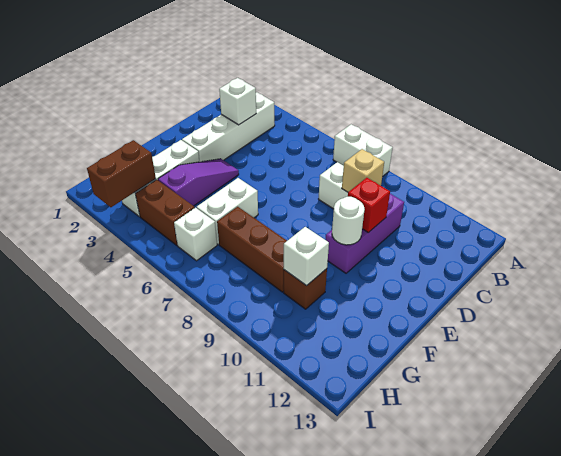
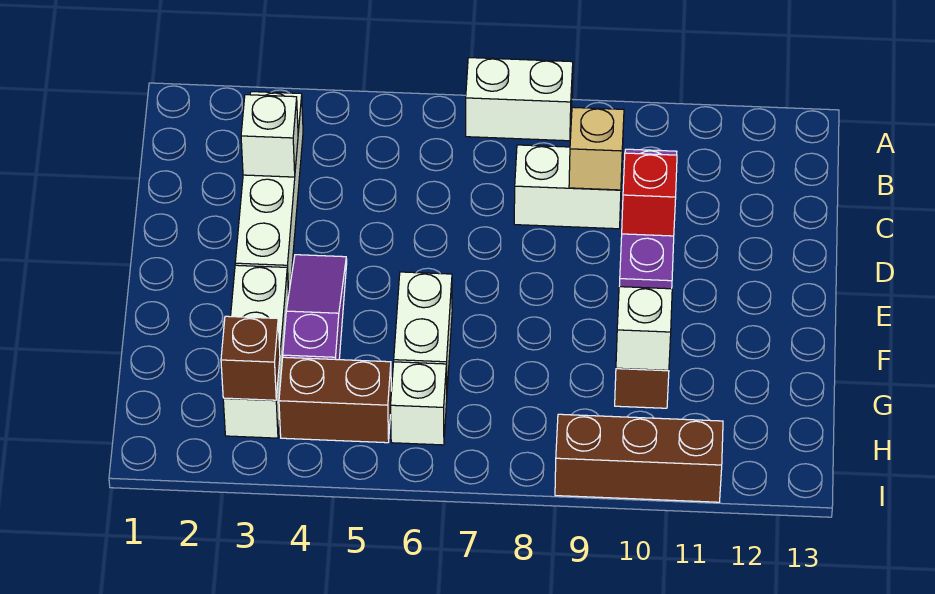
white round brick E10 level 2 -> none
brown brick G7:G9 level 1 -> brown brick I9:I11 level 1
brown brick H3:I3 level 2 -> brown brick H3 level 2

